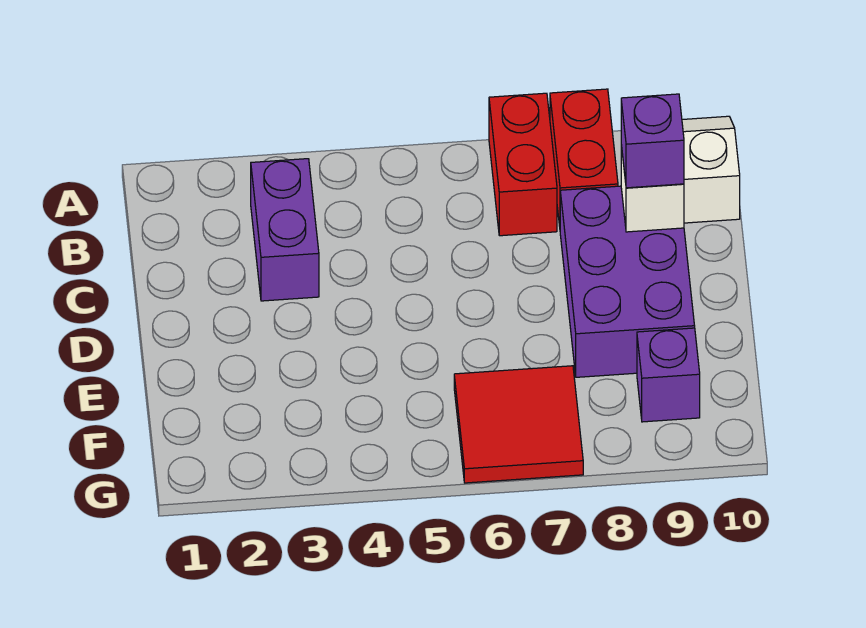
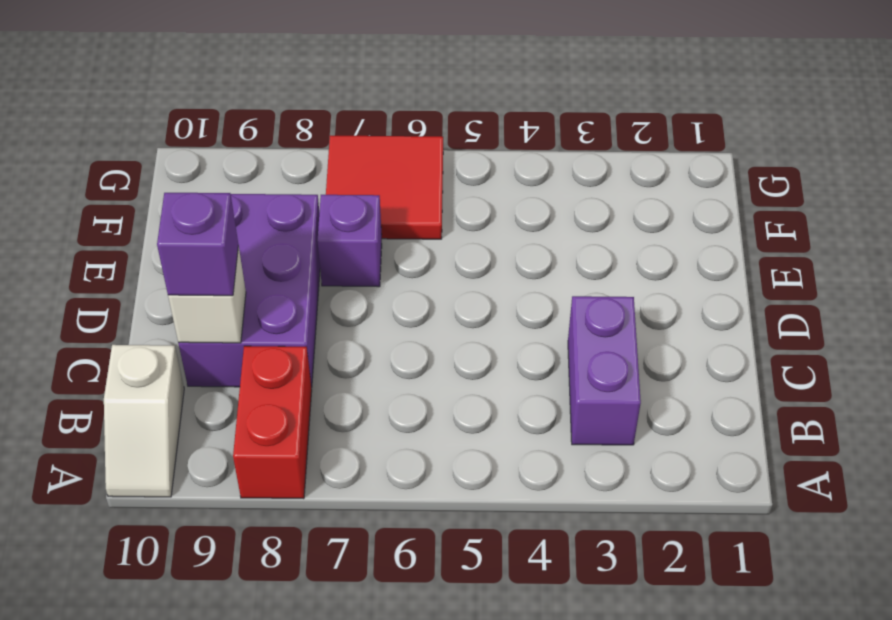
red brick A7:B7 level 1 -> none
purple brick F9 level 1 -> purple brick E7 level 1

